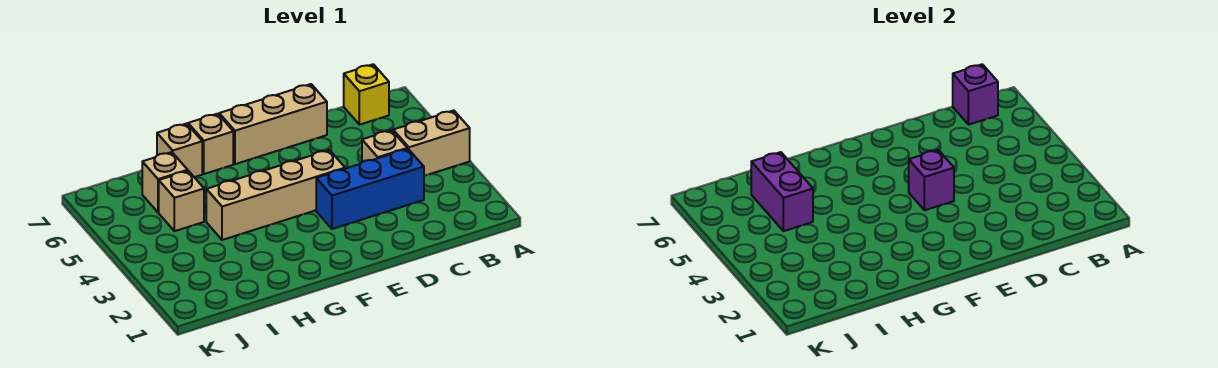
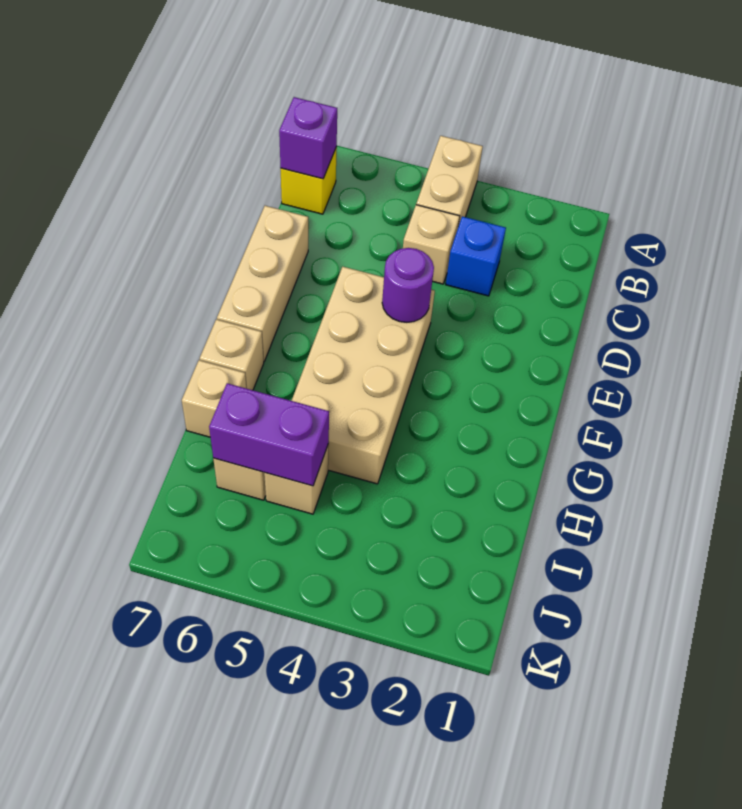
blue brick C3:E3 level 1 -> blue brick C3 level 1
tan brick E4:H4 level 1 -> tan brick E4:H5 level 1
purple brick E4 level 2 -> purple round brick E4 level 2

